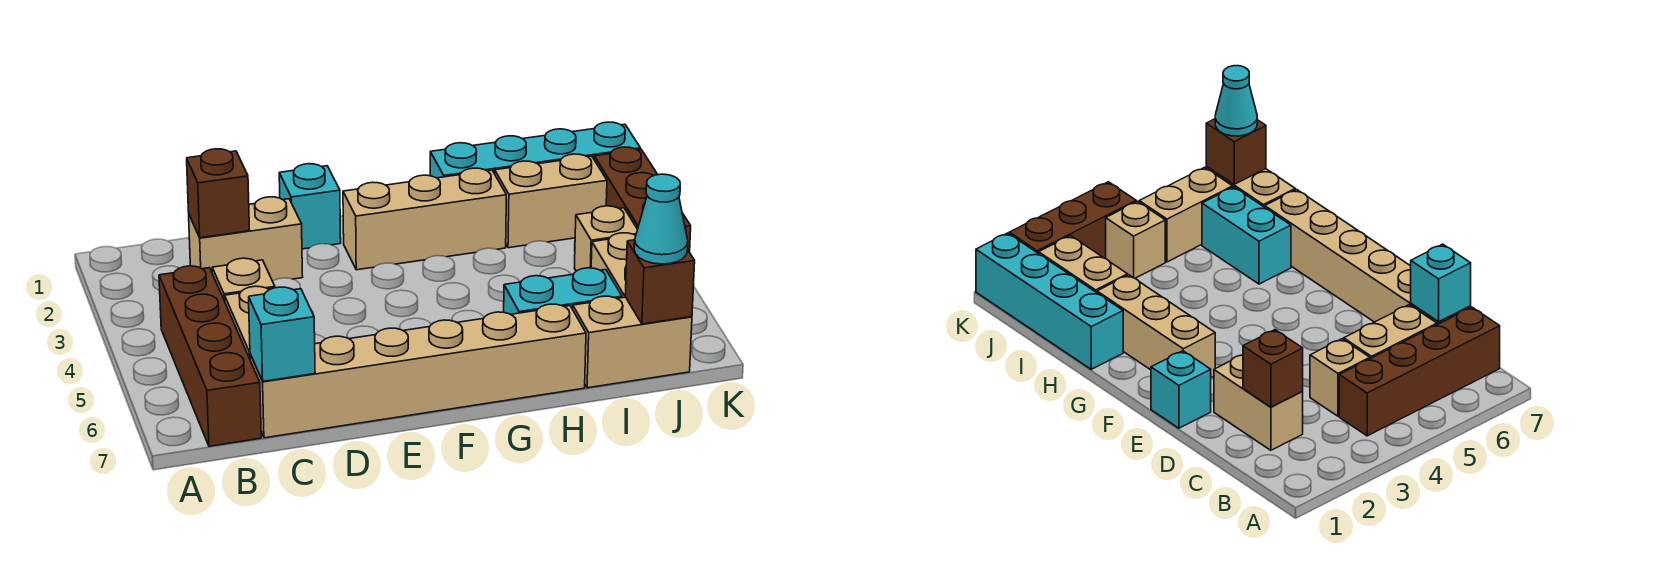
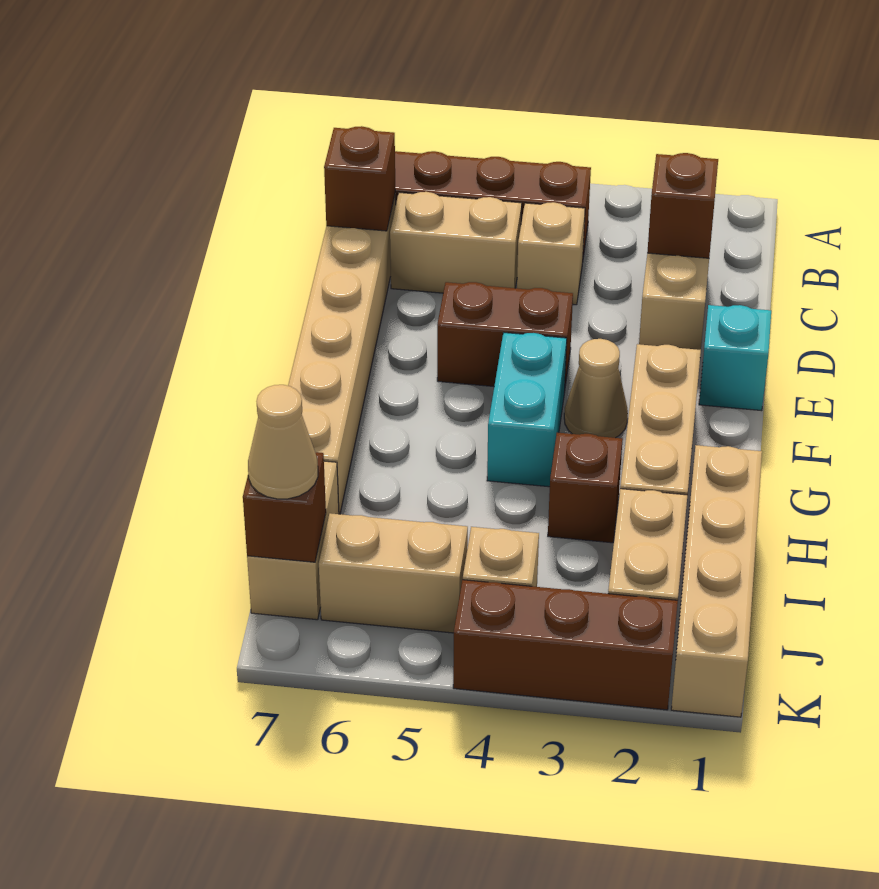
cyan brick C7 level 2 -> brown brick C7 level 2
none -> brown brick E4:E5 level 1
none -> tan cone F3 level 1
cyan brick H1:K1 level 1 -> tan brick H1:K1 level 1
none -> brown brick H3 level 1
cyan brick H6:I6 level 1 -> cyan brick F4:G4 level 1
cyan cone J7 level 3 -> tan cone J7 level 3

